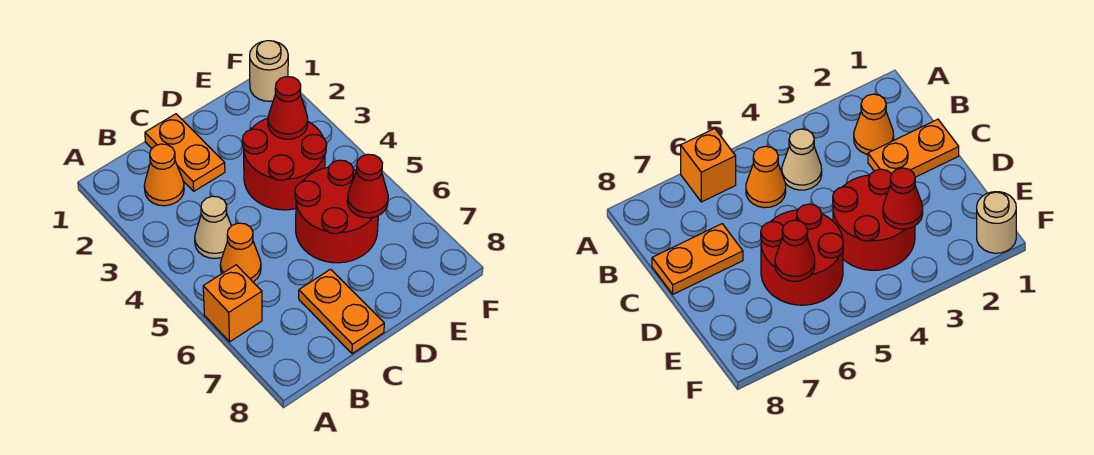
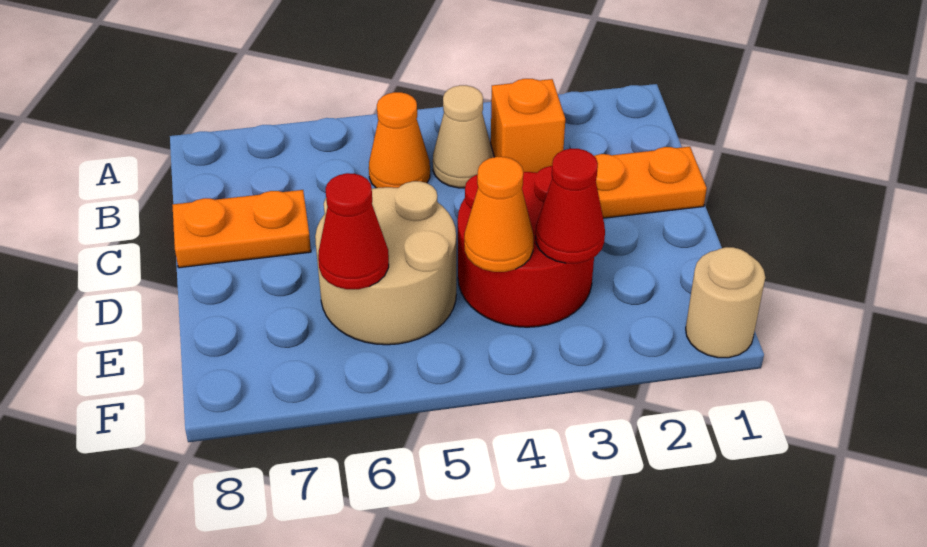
orange brick A6 level 1 -> orange brick B3 level 1
orange cone B2 level 1 -> orange cone E4 level 2
red round brick D5:E6 level 1 -> tan round brick D5:E6 level 1

